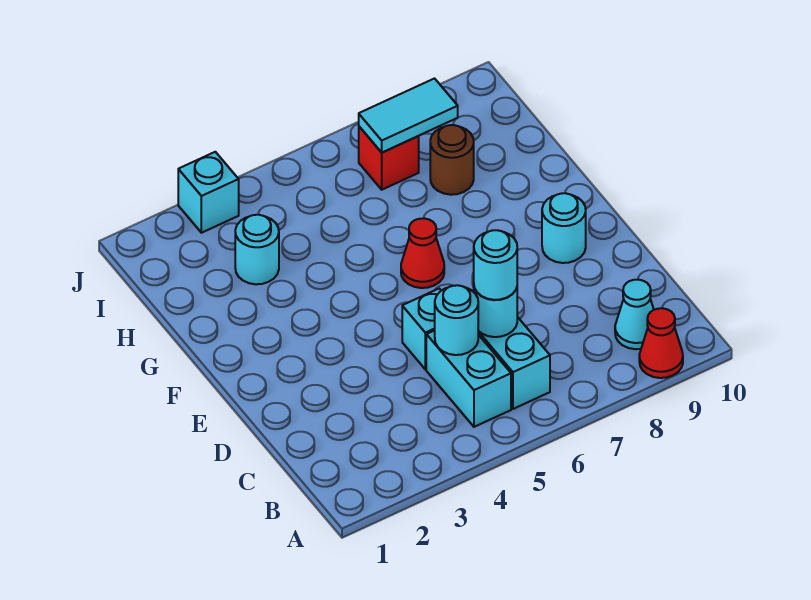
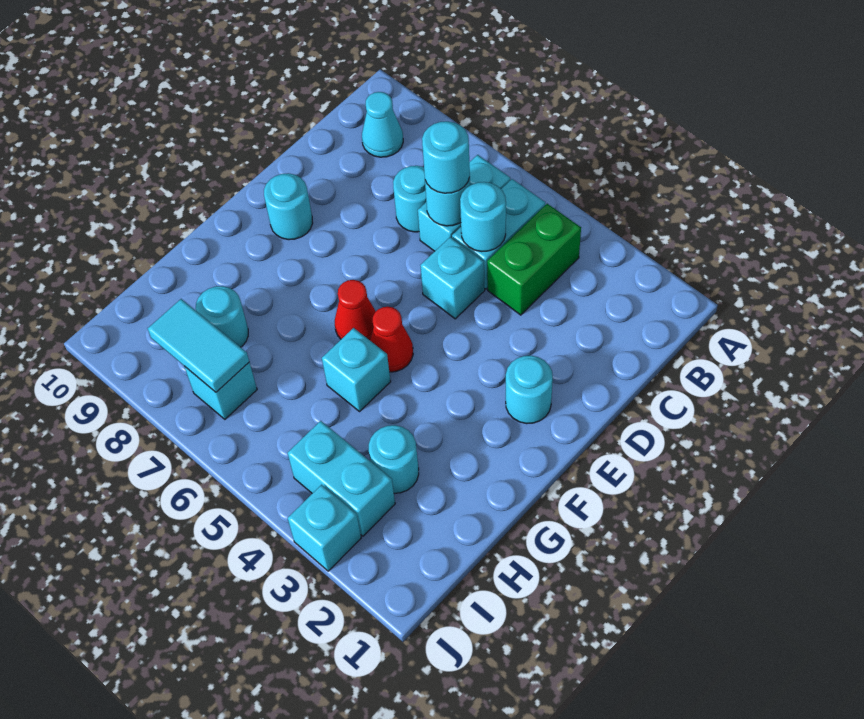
red cone A9 level 1 -> red cone F5 level 1
none -> green brick B4:C4 level 1
none -> cyan round brick C7 level 1
none -> cyan round brick E2 level 1
none -> cyan brick G5 level 1
brown round brick H8 level 1 -> cyan round brick H8 level 1
none -> cyan brick I3:I4 level 1
red brick I7 level 1 -> cyan brick I7 level 1

